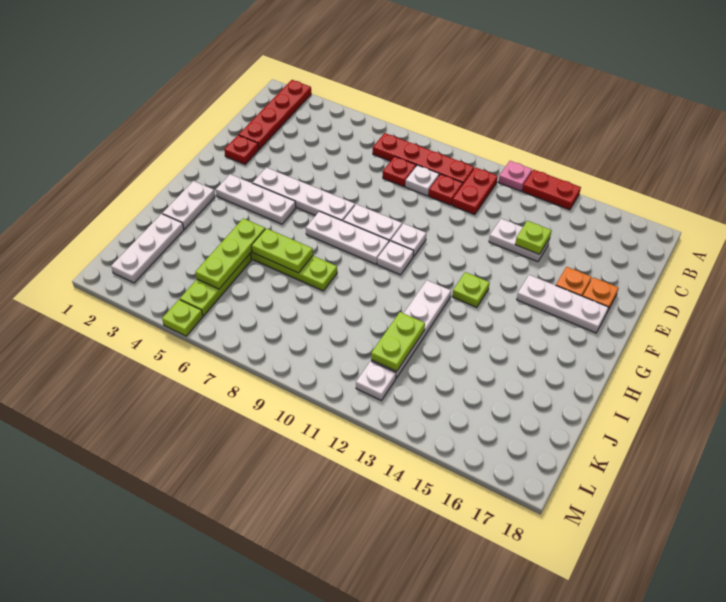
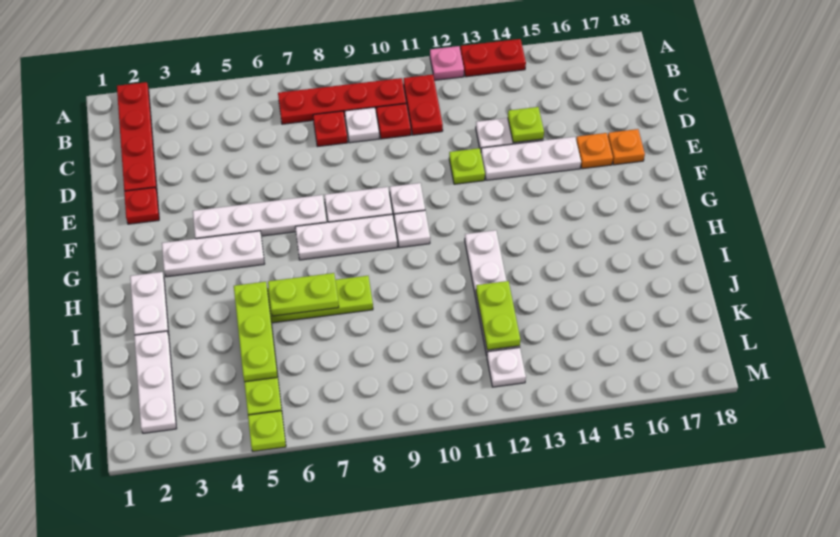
white plate F15:F17 level 1 -> white plate E13:E15 level 1
lime plate G13 level 1 -> lime plate E12 level 1

